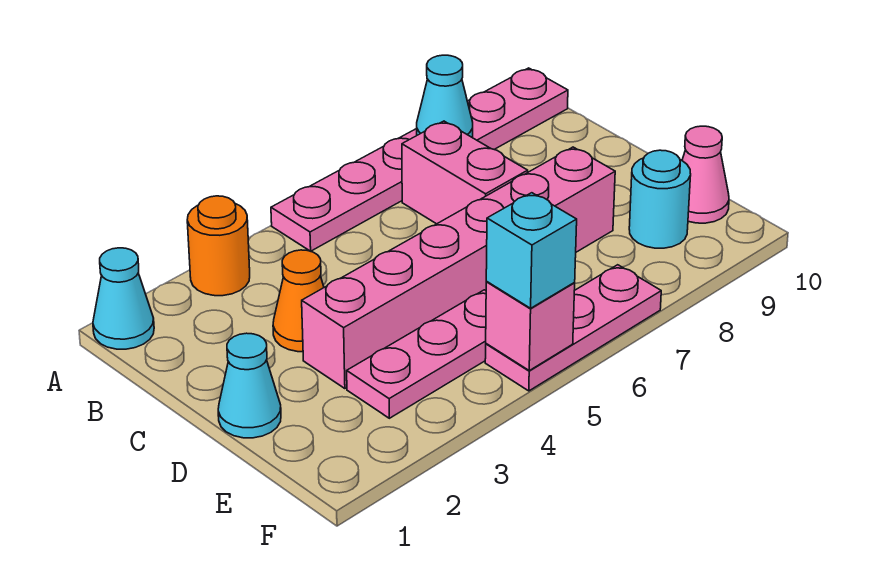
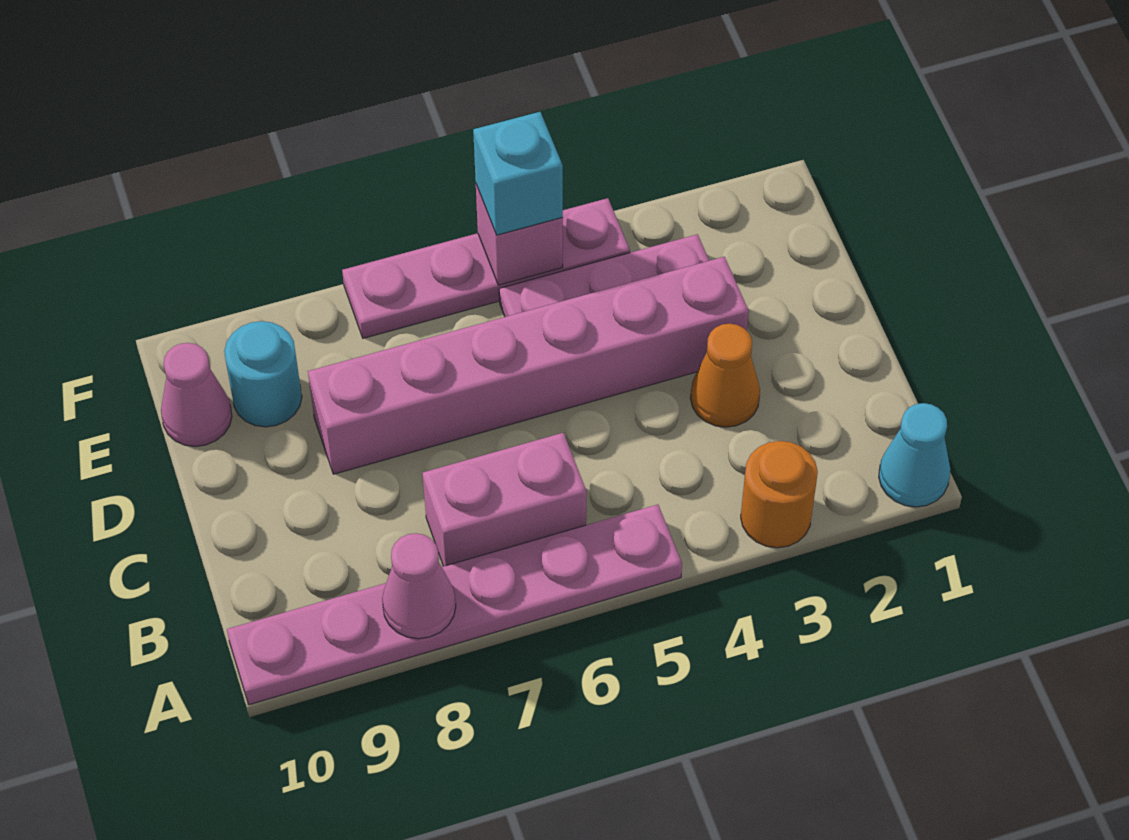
cyan cone A8 level 2 -> pink cone A8 level 2
pink brick B7:C7 level 1 -> pink brick B6:B7 level 1
cyan cone D1 level 1 -> none
pink plate F5:F7 level 1 -> pink plate F4:F7 level 1

